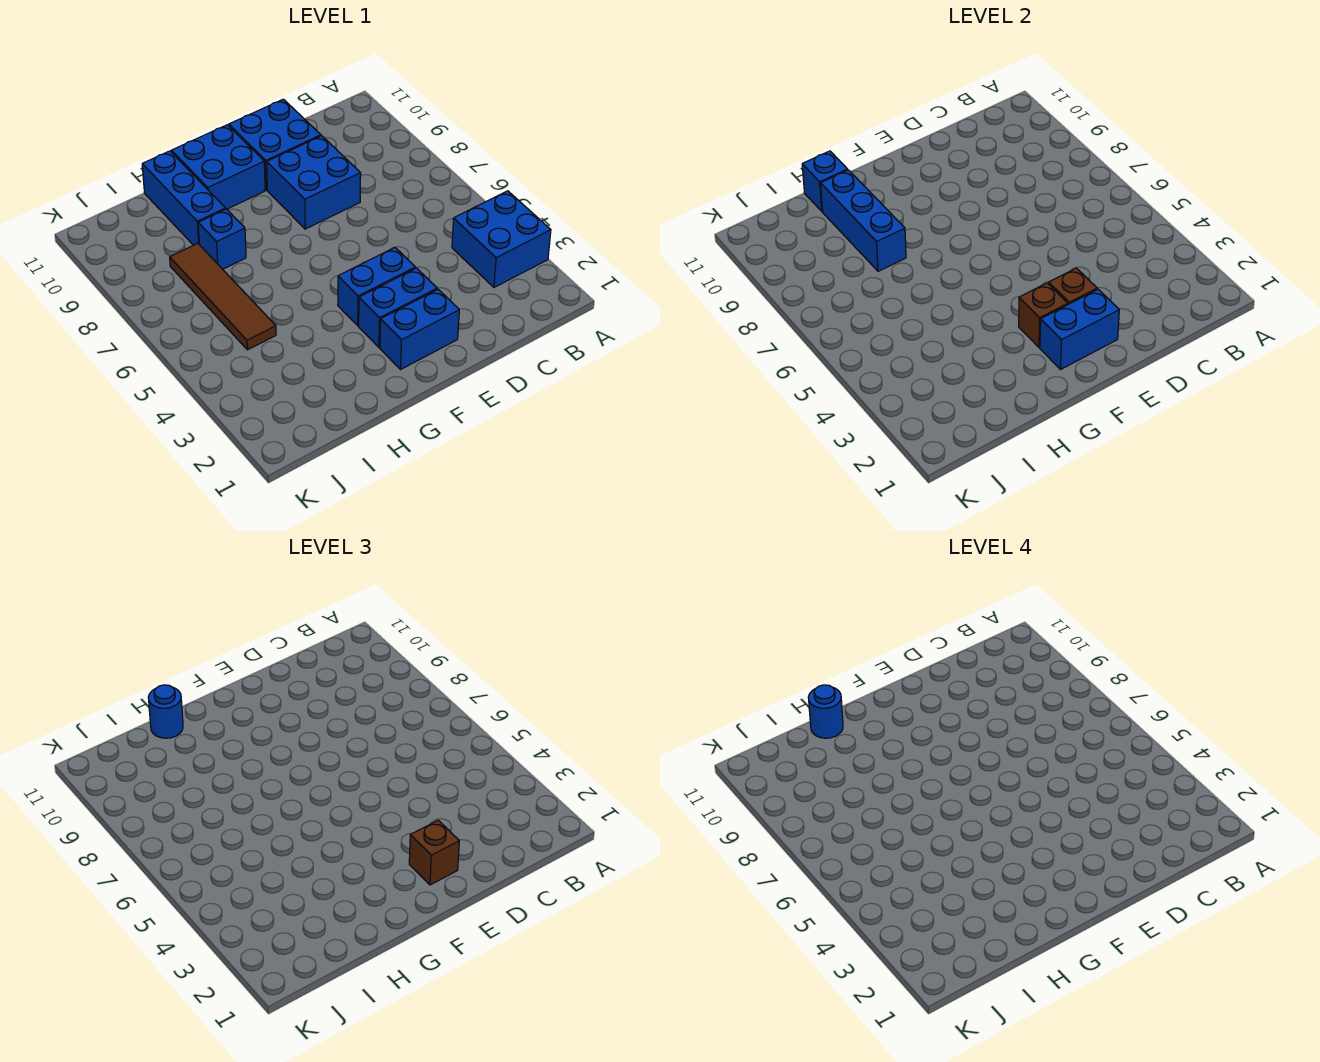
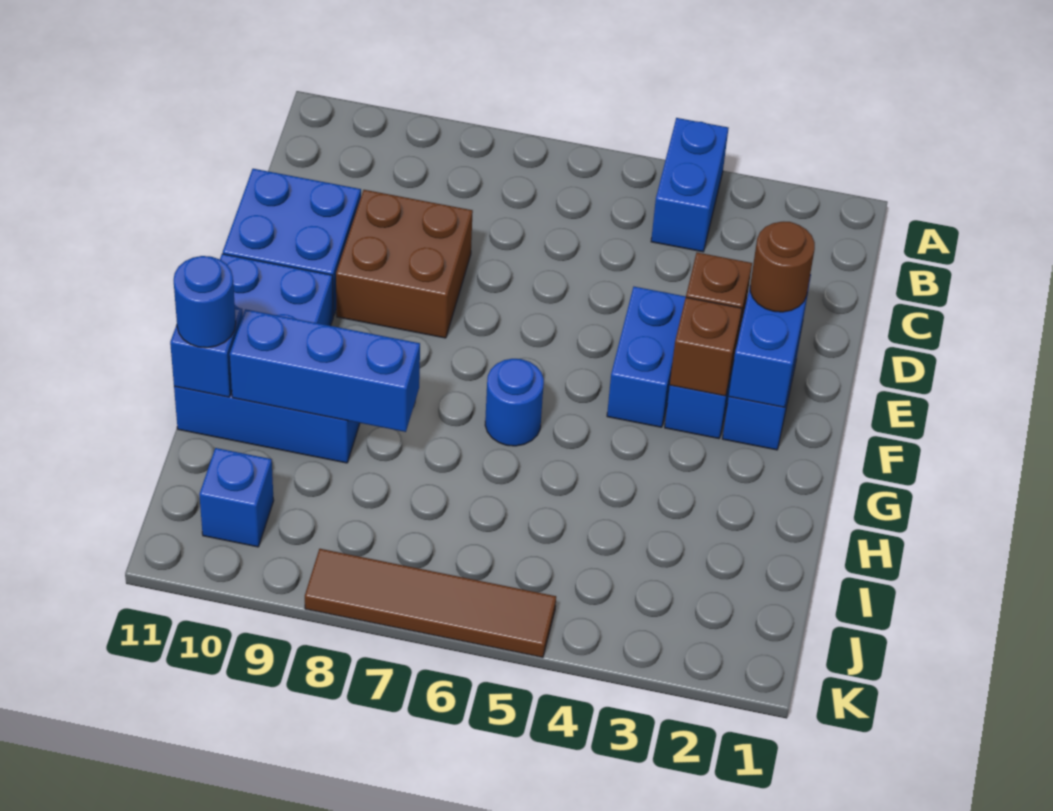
blue brick A3:B4 level 1 -> blue brick A4:B4 level 1
blue brick D8:E9 level 1 -> brown brick D8:E9 level 1
brown brick E2 level 3 -> brown round brick E2 level 3
blue brick H8 level 1 -> blue brick J10 level 1
blue round brick H11 level 4 -> blue round brick G6 level 1
brown tile I5:I8 level 1 -> brown tile K5:K8 level 1

